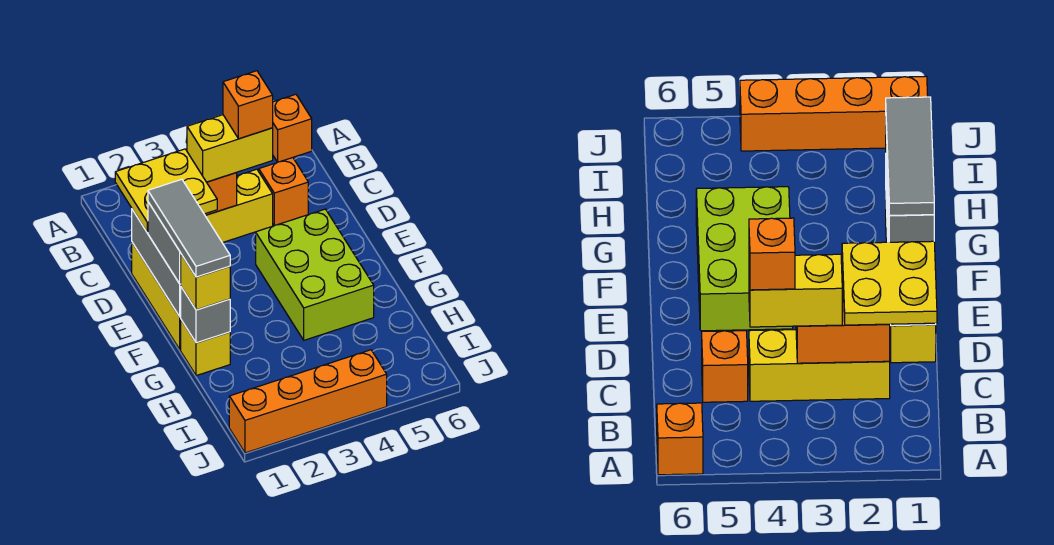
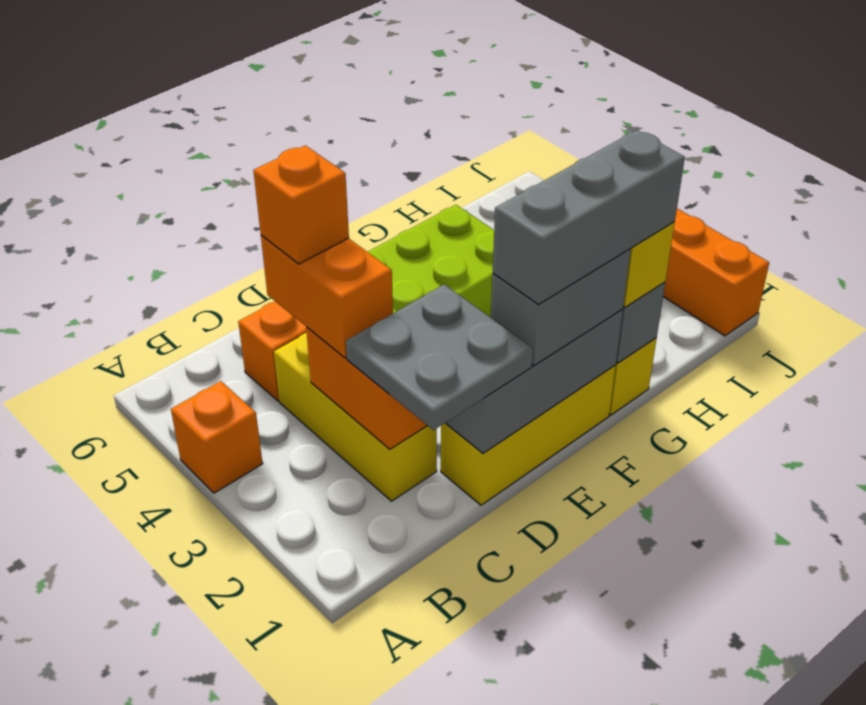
orange brick A6 level 1 -> orange brick A4 level 1
yellow plate C1:D2 level 3 -> grey plate C1:D2 level 3
yellow brick C3:C4 level 3 -> orange brick C3:C4 level 3
grey tile E1:G1 level 4 -> grey brick E1:G1 level 4

